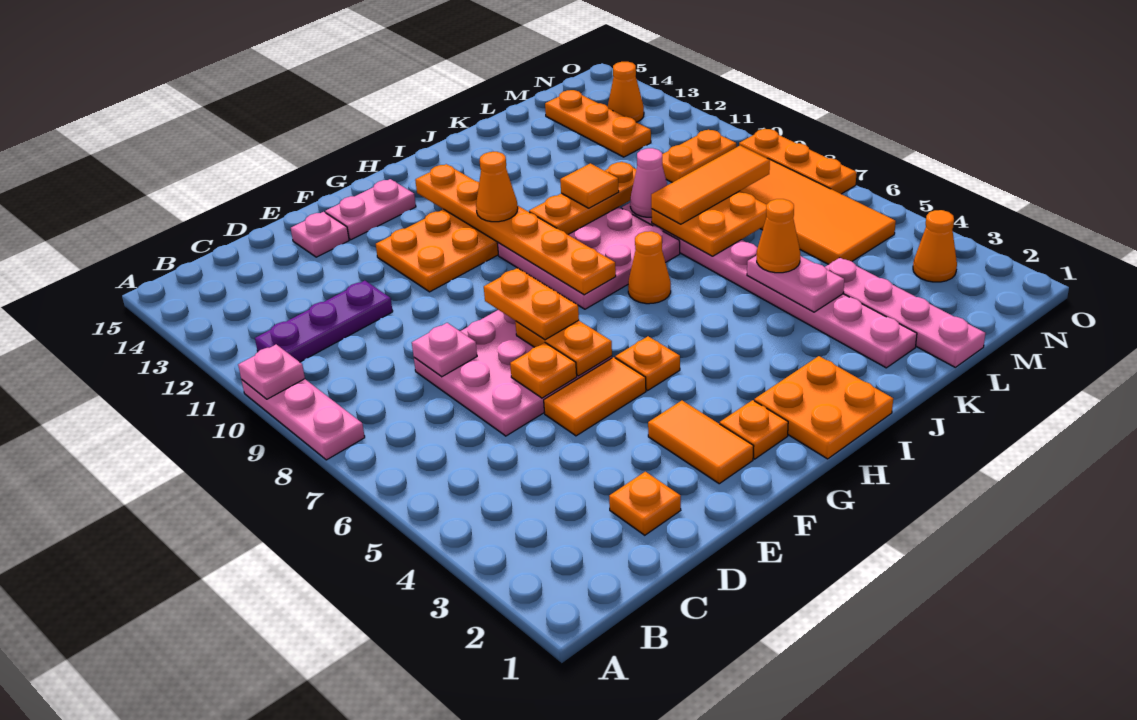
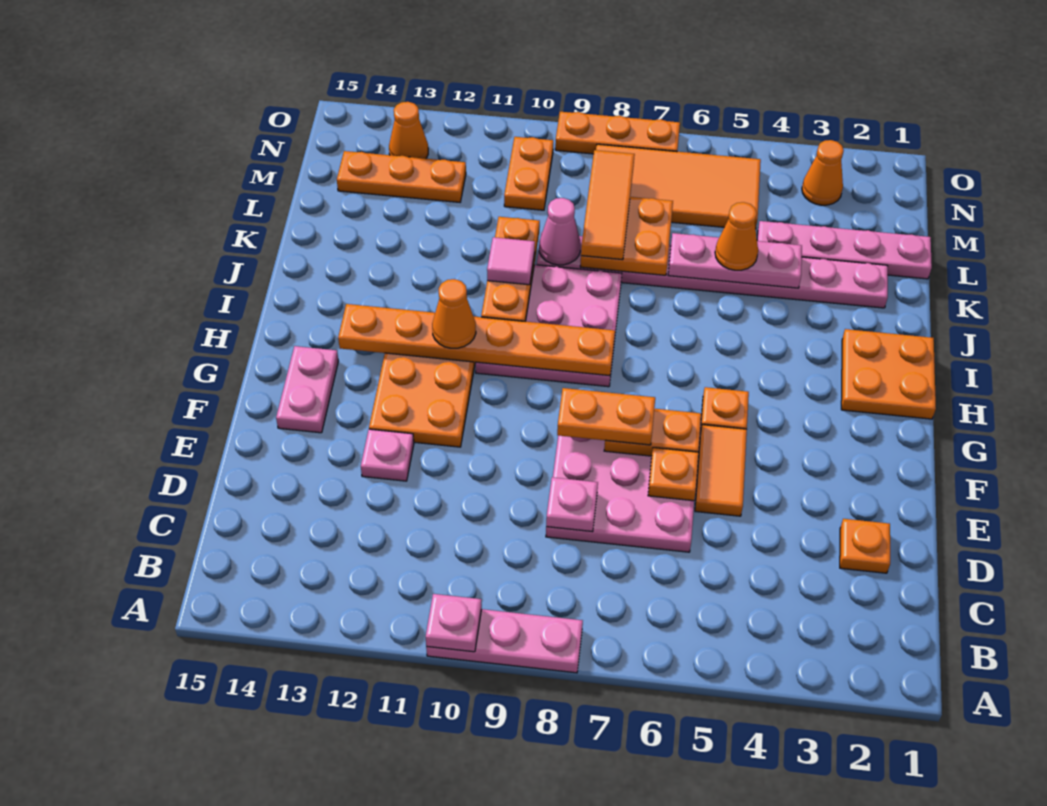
purple plate B11:D11 level 1 -> none
pink plate E14 level 1 -> pink plate E12 level 1
orange tile F2:F3 level 1 -> none
orange plate G2 level 1 -> none
orange cone I7 level 1 -> none
orange tile J10 level 3 -> pink tile J10 level 3
pink plate K4:K5 level 2 -> pink plate K4:K6 level 2

